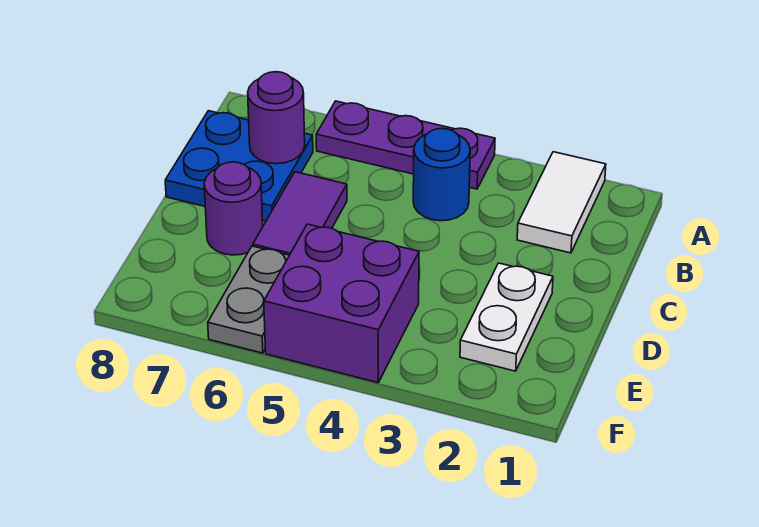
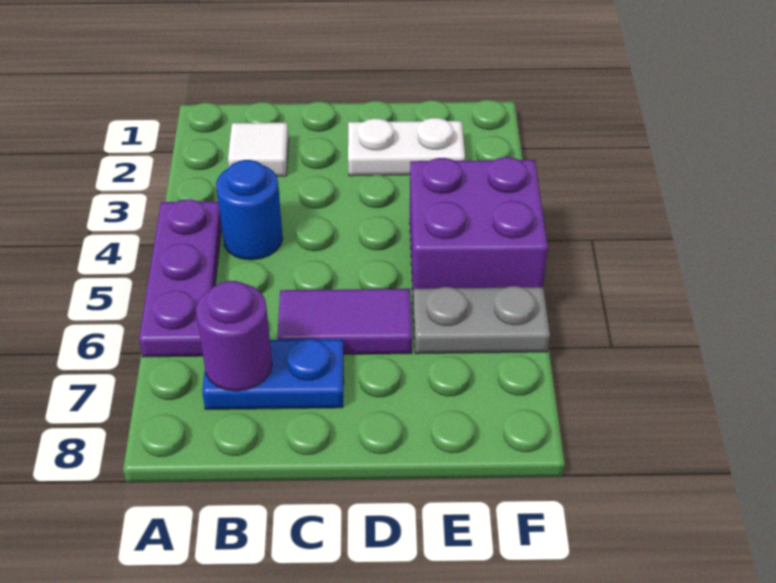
white tile A2:B2 level 1 -> white tile B2 level 1
blue plate B7:C8 level 1 -> blue plate B7:C7 level 1
purple round brick D7 level 1 -> none

